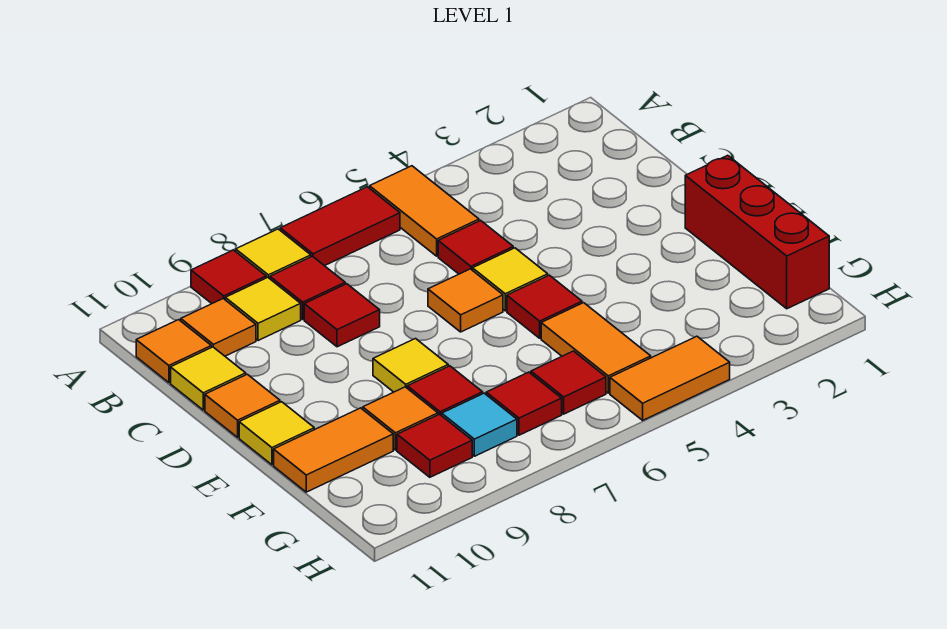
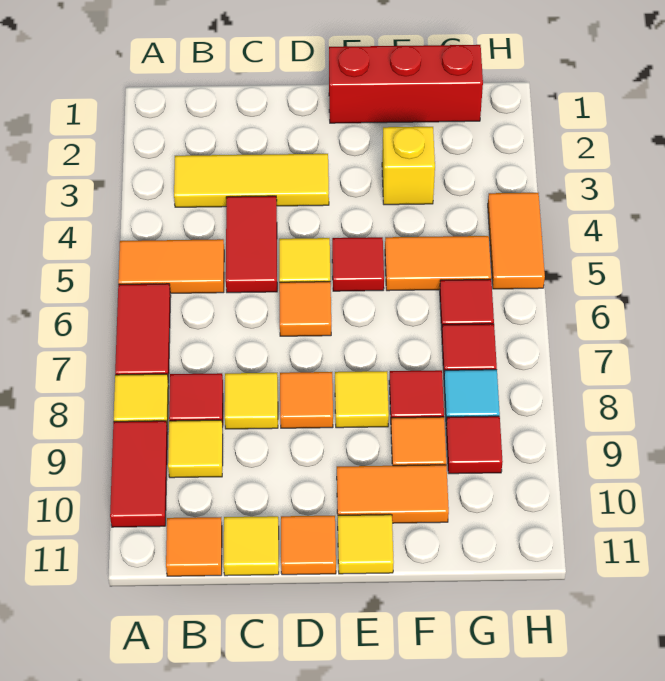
red tile A9 level 1 -> red tile A9:A10 level 1
none -> yellow tile B3:D3 level 1
orange tile B10 level 1 -> orange tile D8 level 1
red tile C5 level 1 -> red tile C4:C5 level 1
red tile C8 level 1 -> yellow tile C8 level 1
none -> yellow brick F3 level 1
orange tile F10:F11 level 1 -> orange tile E10:F10 level 1

